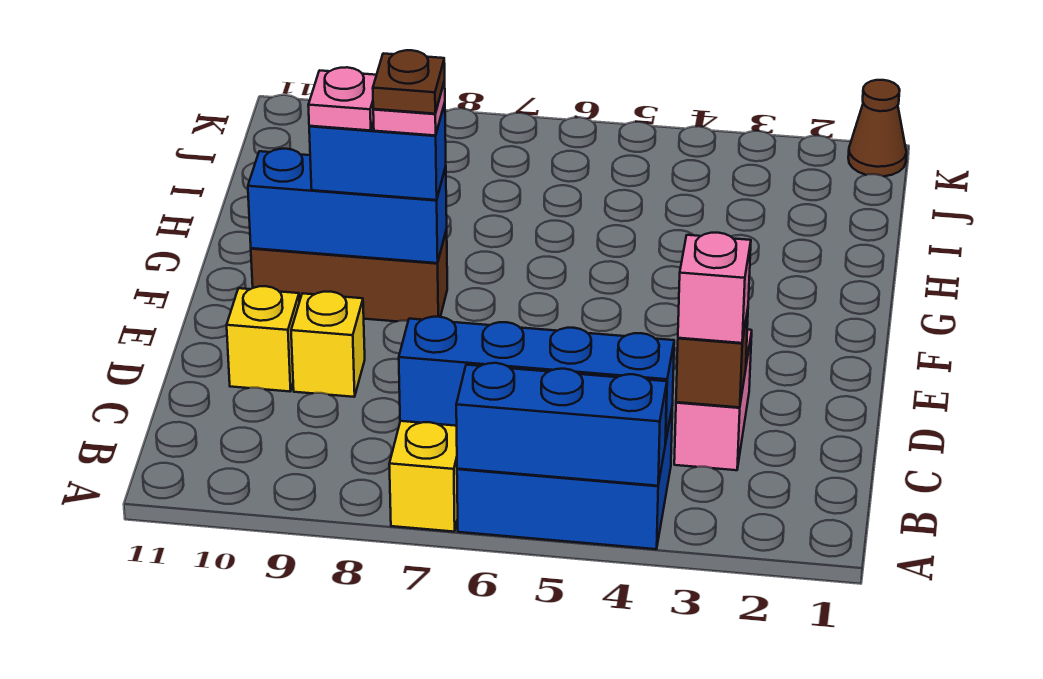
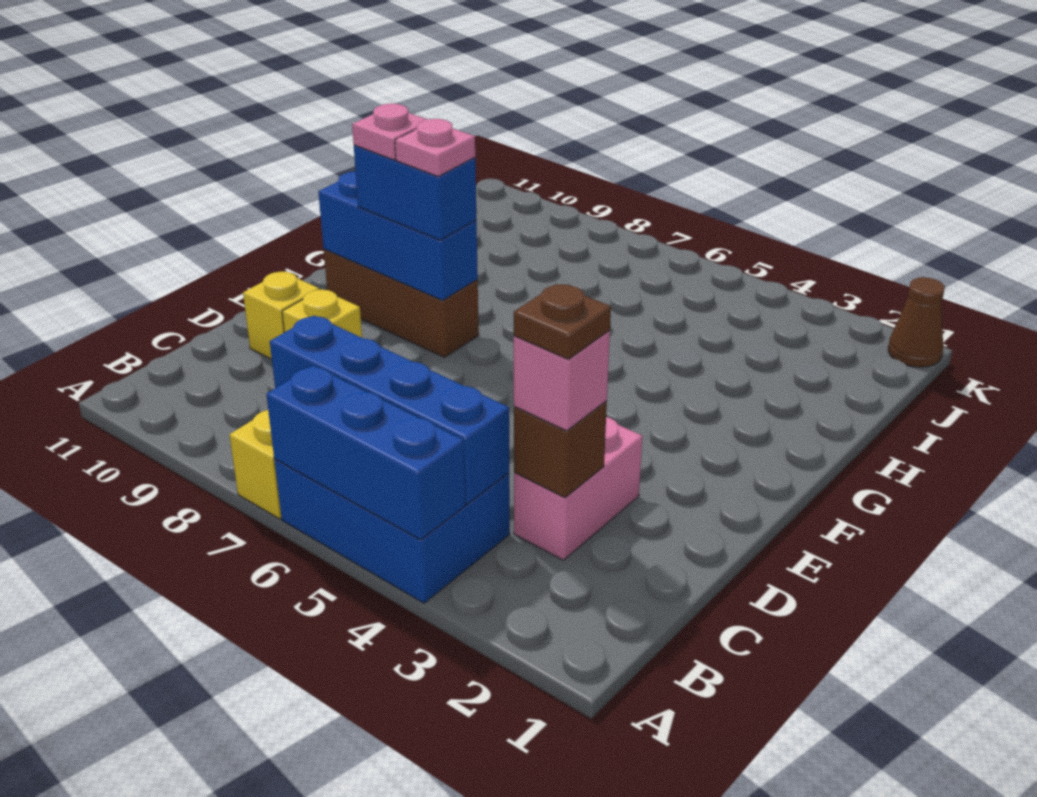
brown plate F8 level 5 -> brown plate C3 level 4

